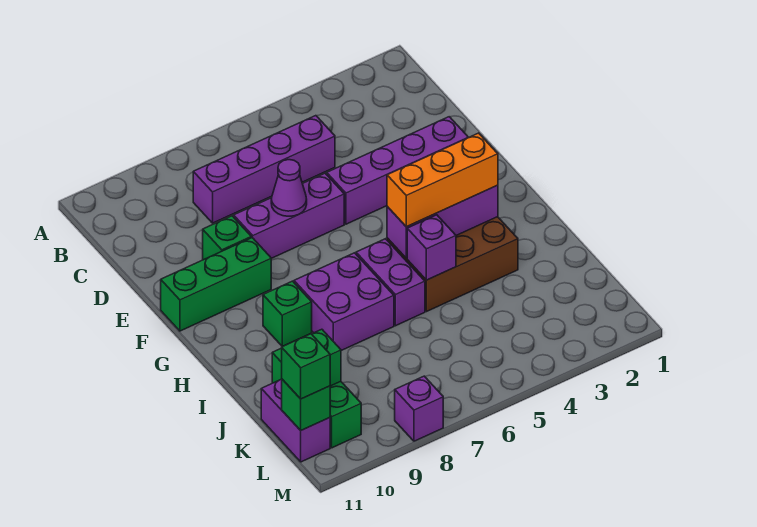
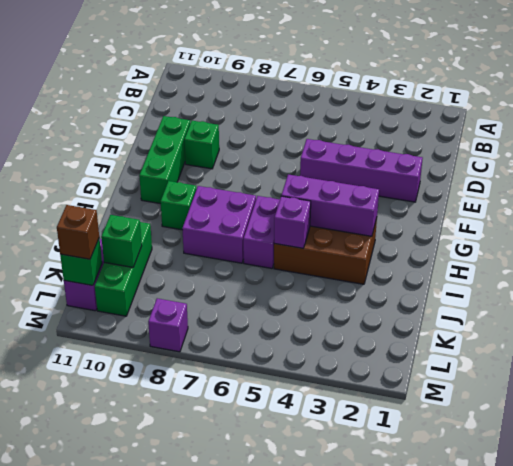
purple brick C5:C8 level 1 -> none
purple brick E6:E8 level 1 -> none
purple cone E7 level 2 -> none
green brick F9:F11 level 1 -> green brick E10:G10 level 1
orange brick H3:H5 level 3 -> none
green brick L11 level 3 -> brown brick L11 level 3

